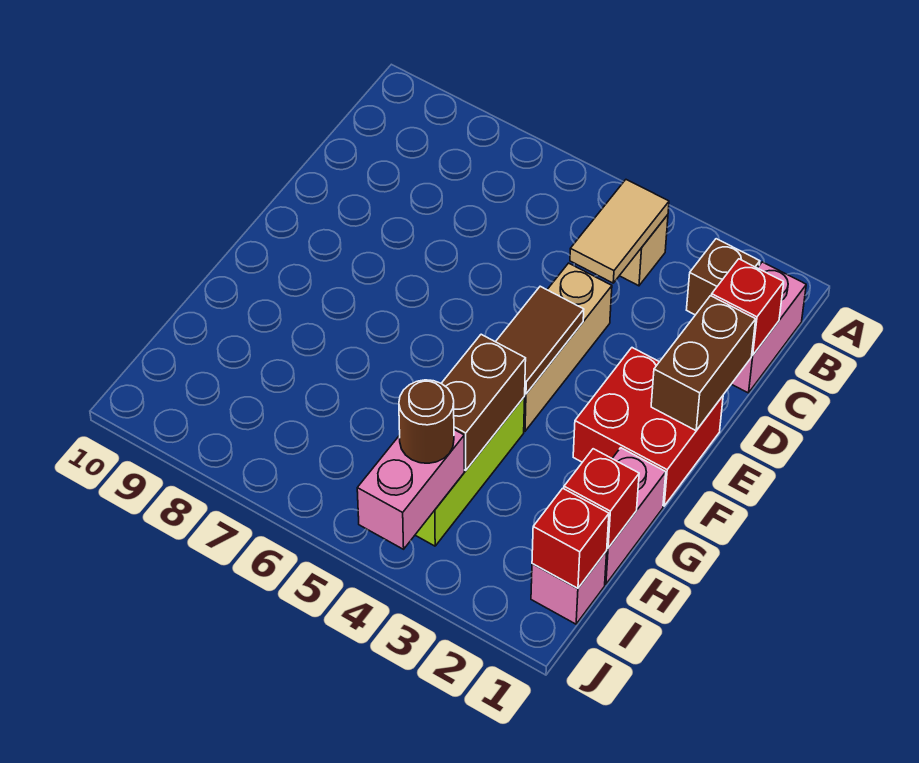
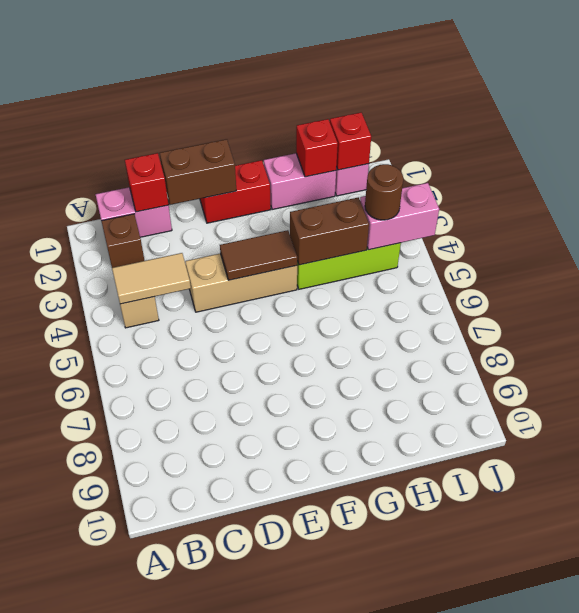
red brick E1:F2 level 1 -> red brick E1:F1 level 1

